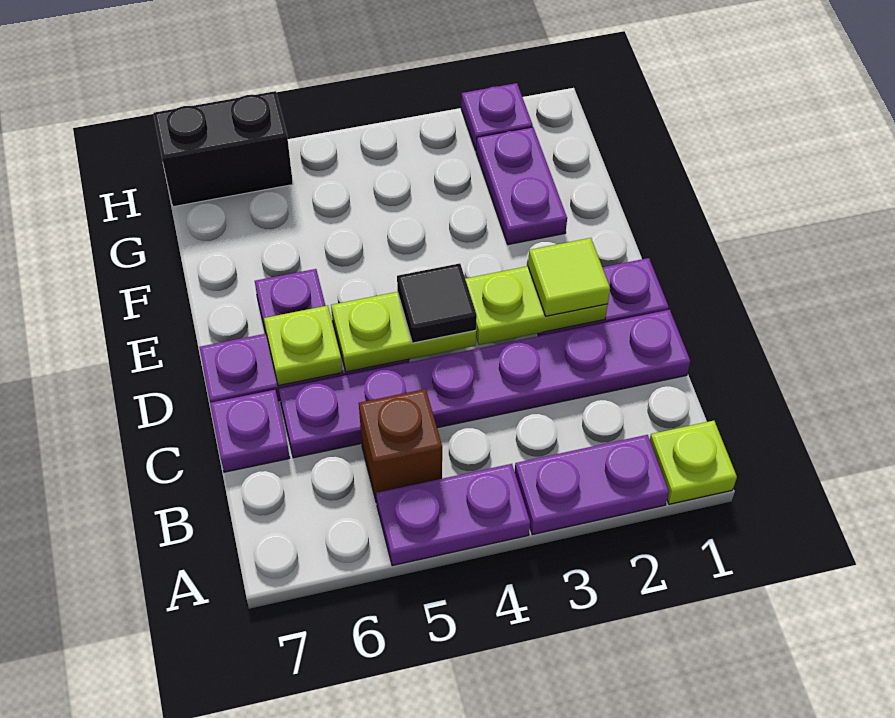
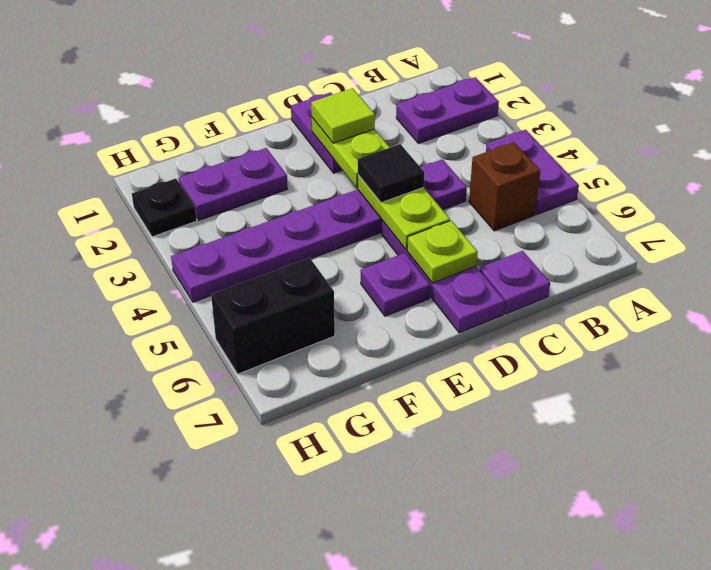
lime plate A1 level 1 -> none
purple plate A2:A3 level 1 -> purple plate A2:B2 level 1
purple plate C1:C6 level 1 -> purple plate C4:H4 level 1
purple plate H2 level 1 -> black plate H2 level 1
black brick H6:H7 level 1 -> black brick G6:H6 level 1

